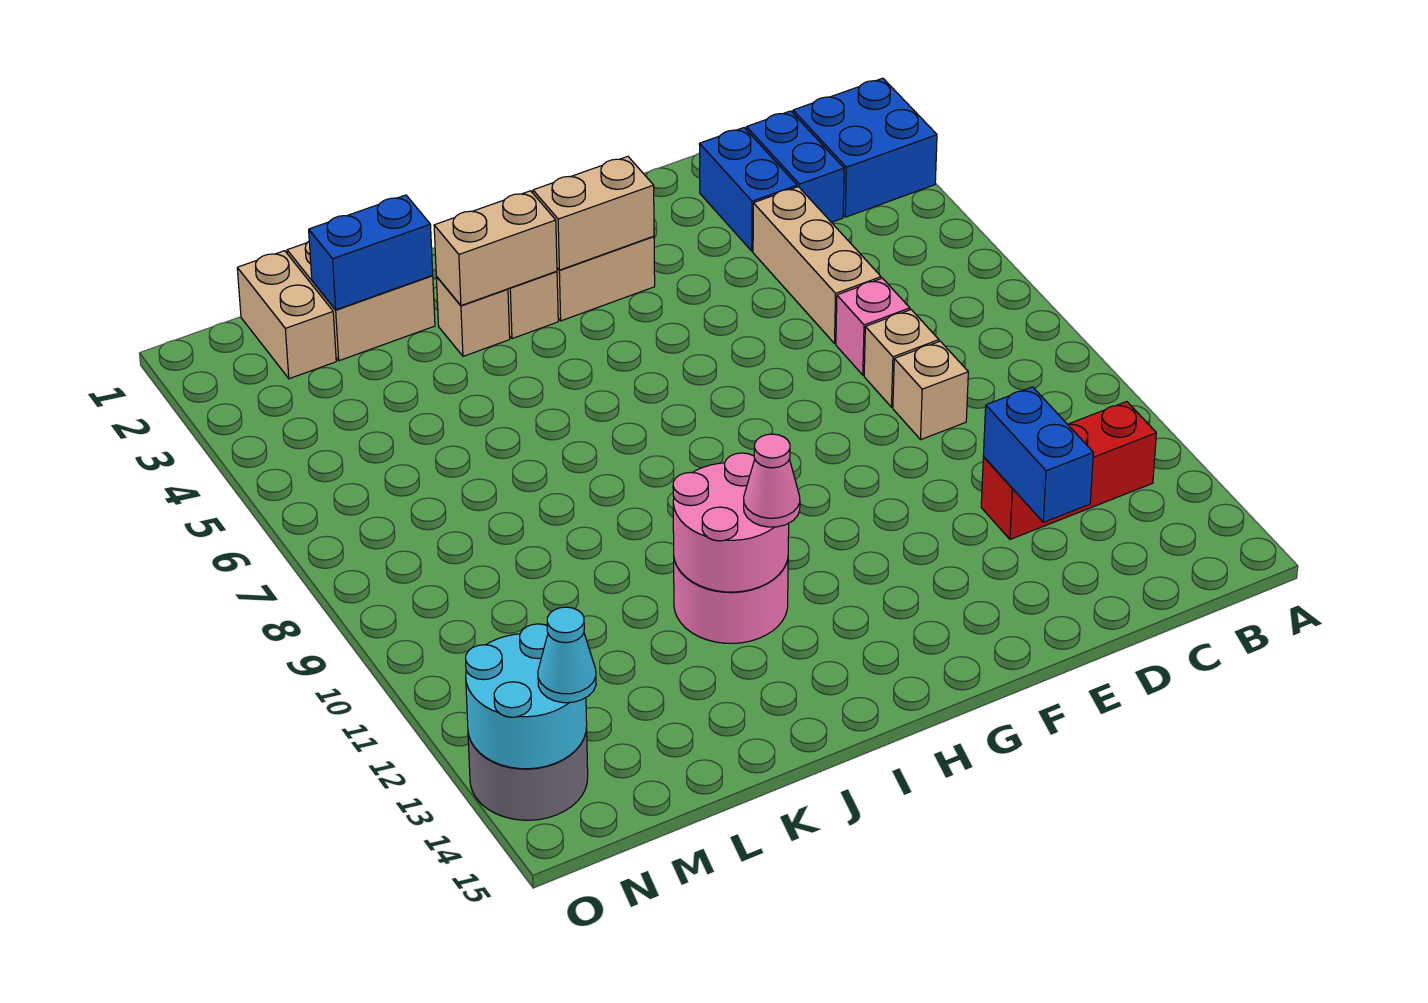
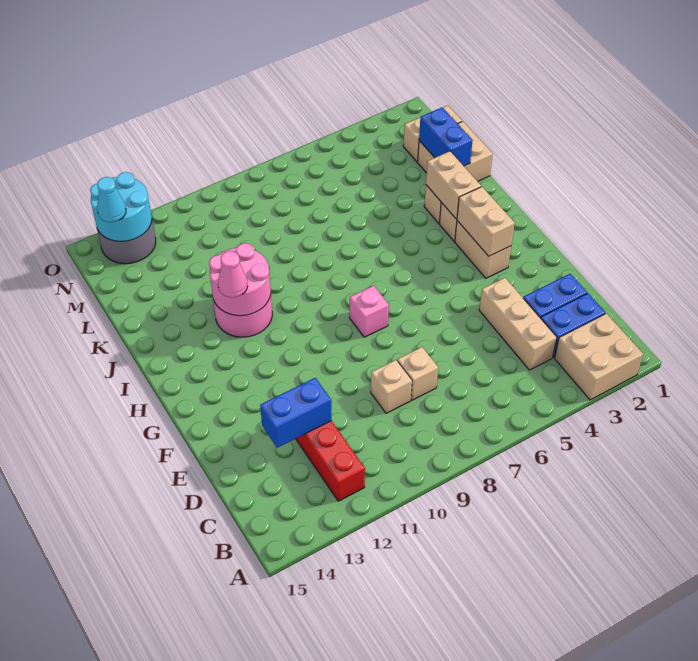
blue brick A2:B3 level 1 -> tan brick A2:B3 level 1
tan brick D4:D6 level 1 -> tan brick C4:E4 level 1
pink brick D7 level 1 -> pink brick G8 level 1

